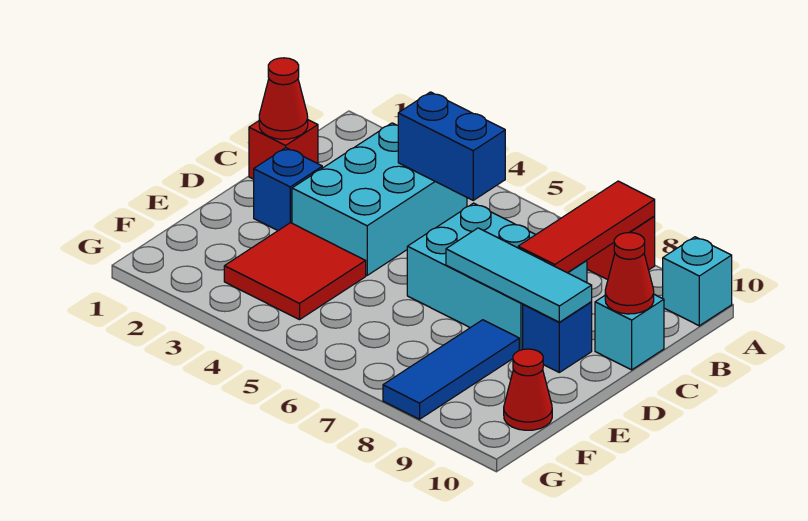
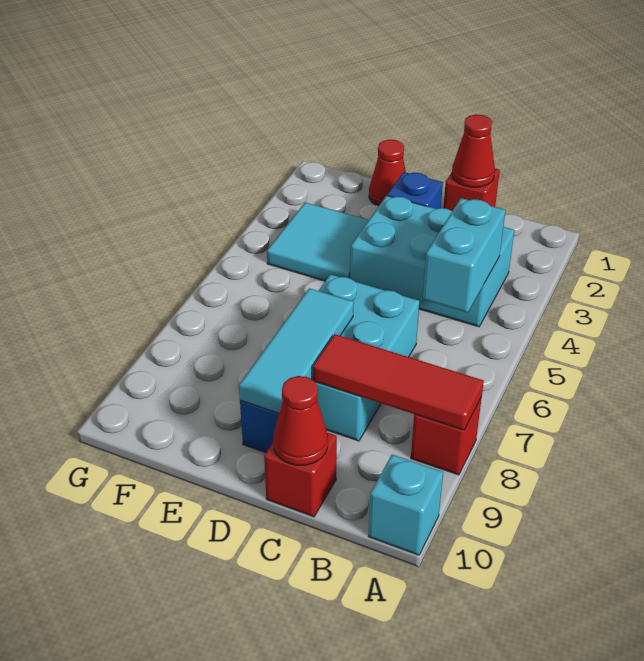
blue brick B4:B5 level 2 -> cyan brick B4:B5 level 2
cyan brick C10 level 1 -> red brick C10 level 1
red tile E3:F4 level 1 -> cyan tile E3:F4 level 1
blue tile E8:G8 level 1 -> none
red cone F10 level 1 -> red cone E1 level 1

